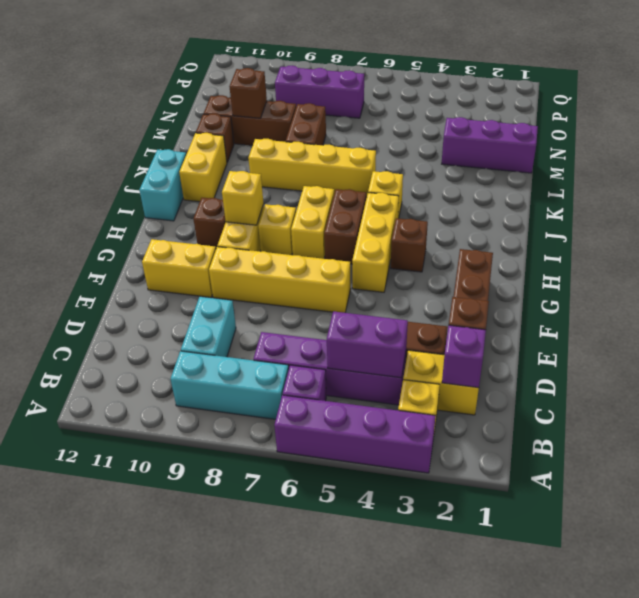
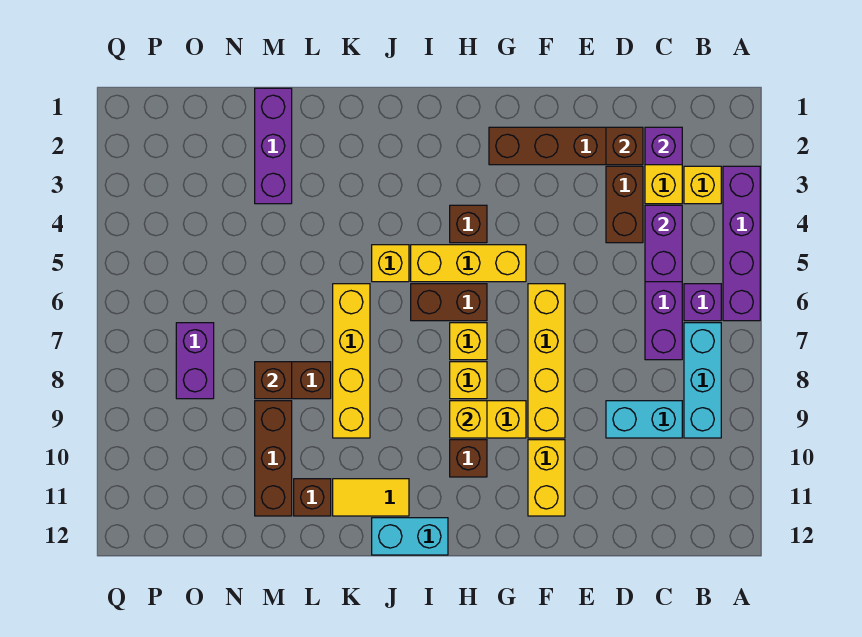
yellow brick H7:I7 level 1 -> yellow brick H7 level 1
yellow brick J11:K11 level 1 -> yellow tile J11:K11 level 1
brown brick M10 level 2 -> brown brick M8 level 2
purple brick O7:O9 level 1 -> purple brick O7:O8 level 1

